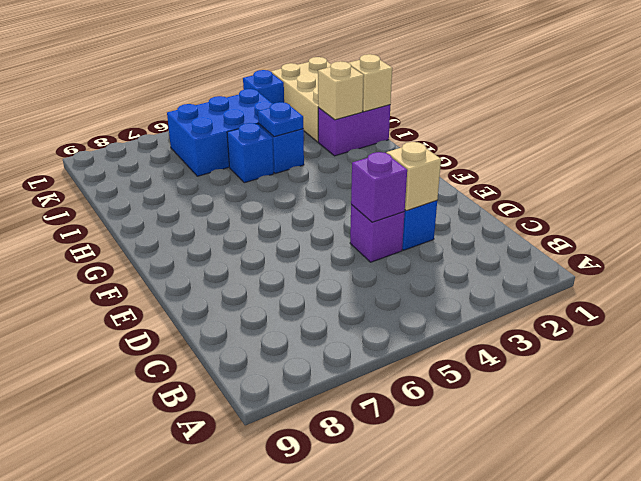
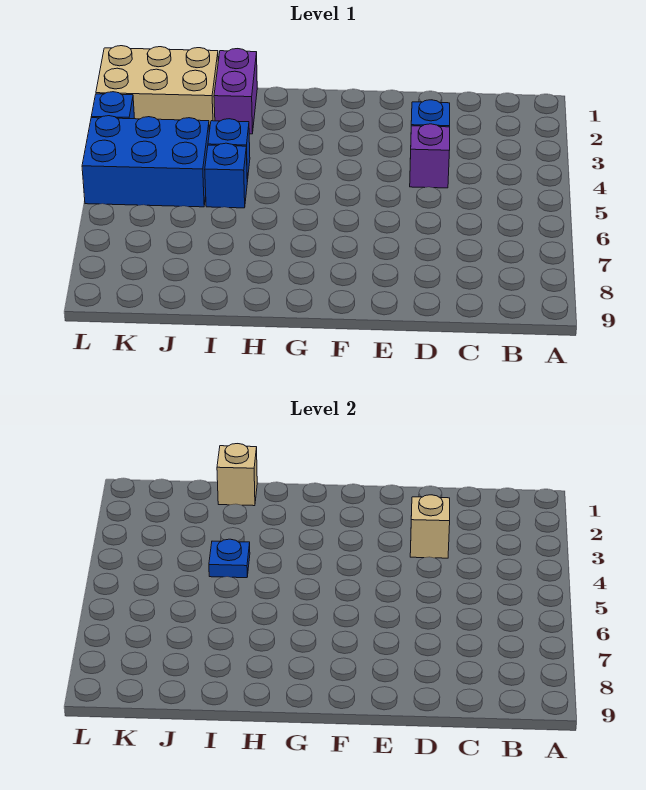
purple brick D4 level 2 -> none
tan brick I2 level 2 -> none
blue brick J4:K6 level 1 -> blue brick J4:L5 level 1

